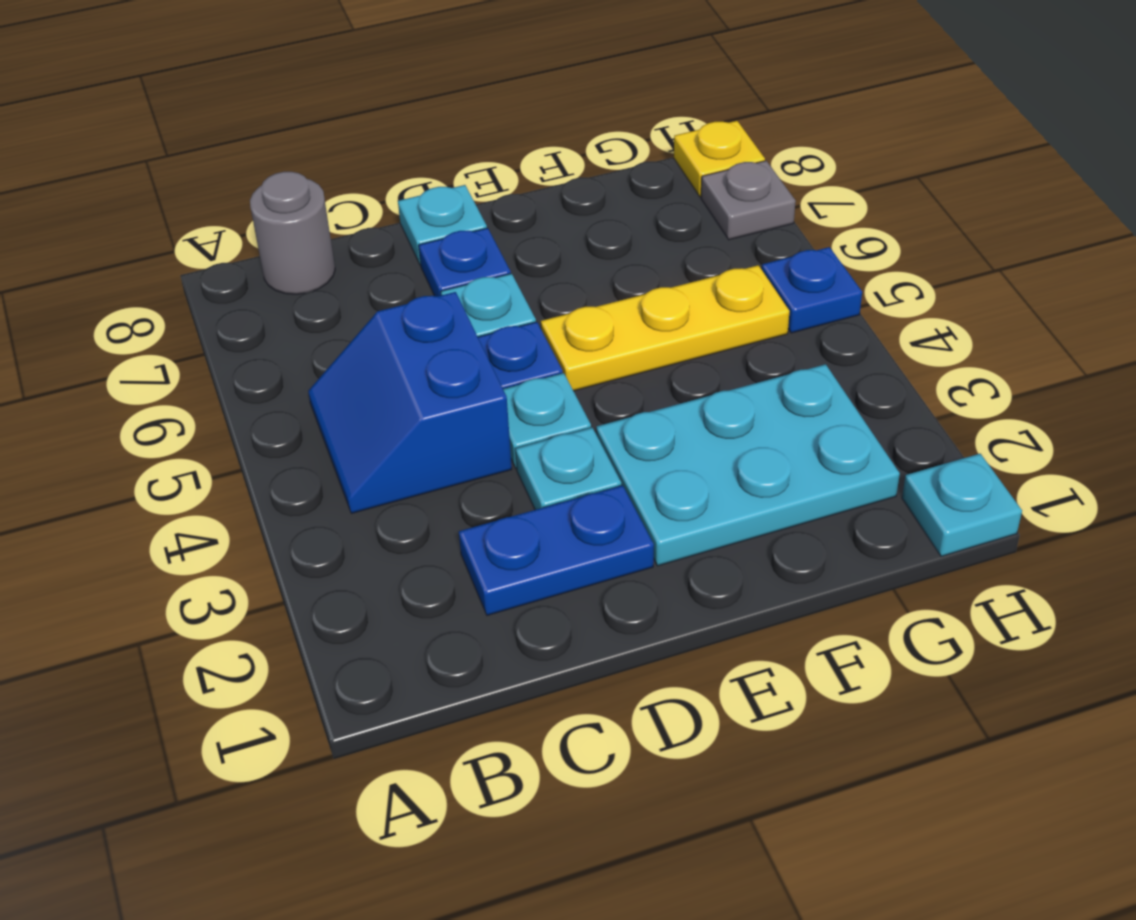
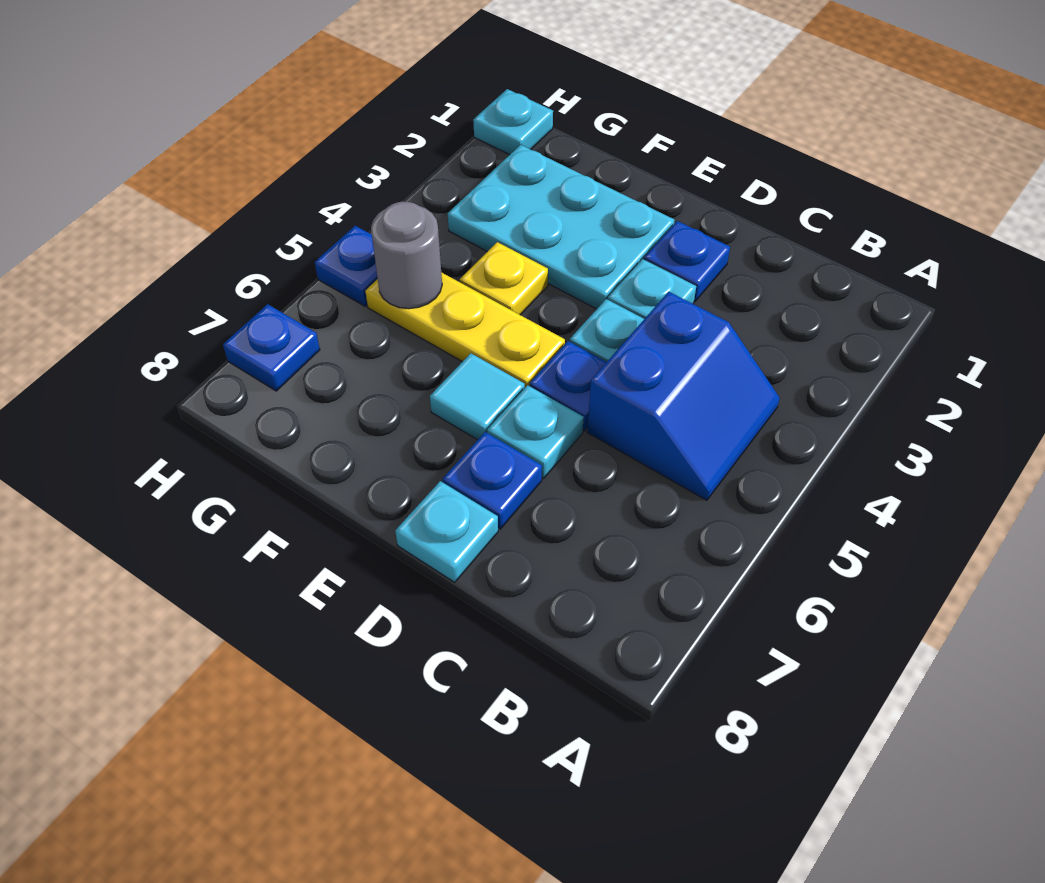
grey round brick B8 level 1 -> grey round brick G5 level 2
blue plate C2:D2 level 1 -> blue plate D2 level 1
none -> cyan tile E6 level 1
grey plate H7 level 1 -> blue plate H7 level 1
yellow plate H8 level 1 -> yellow plate F4 level 1

